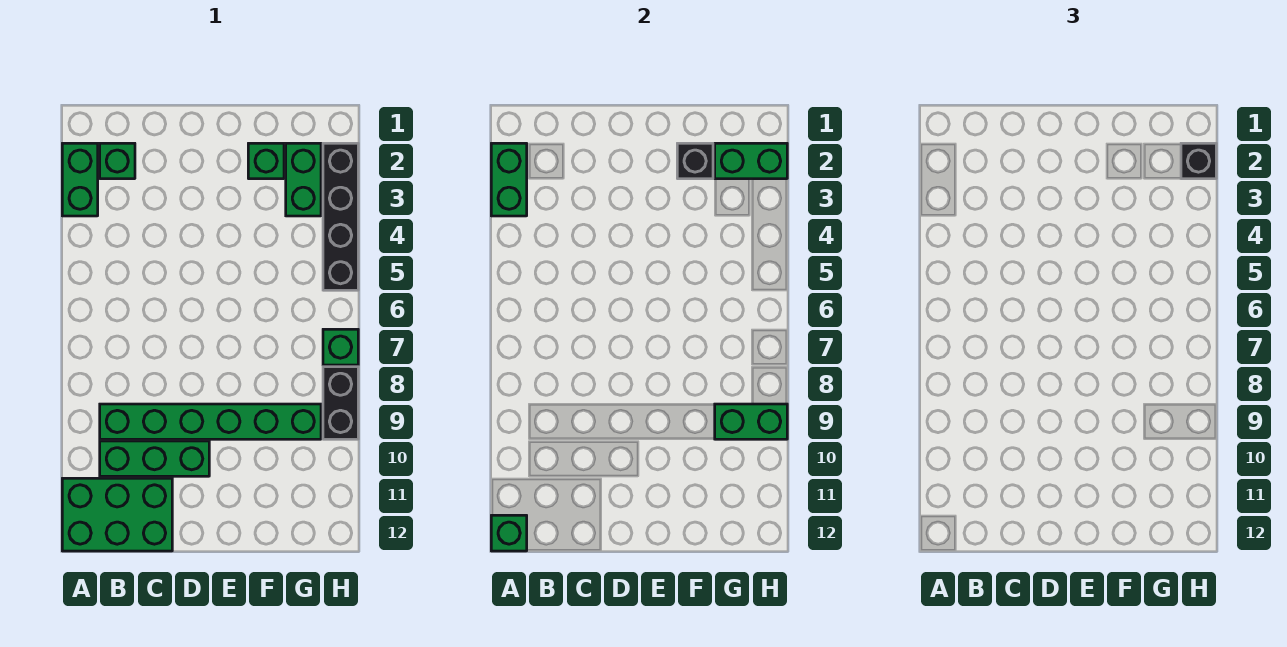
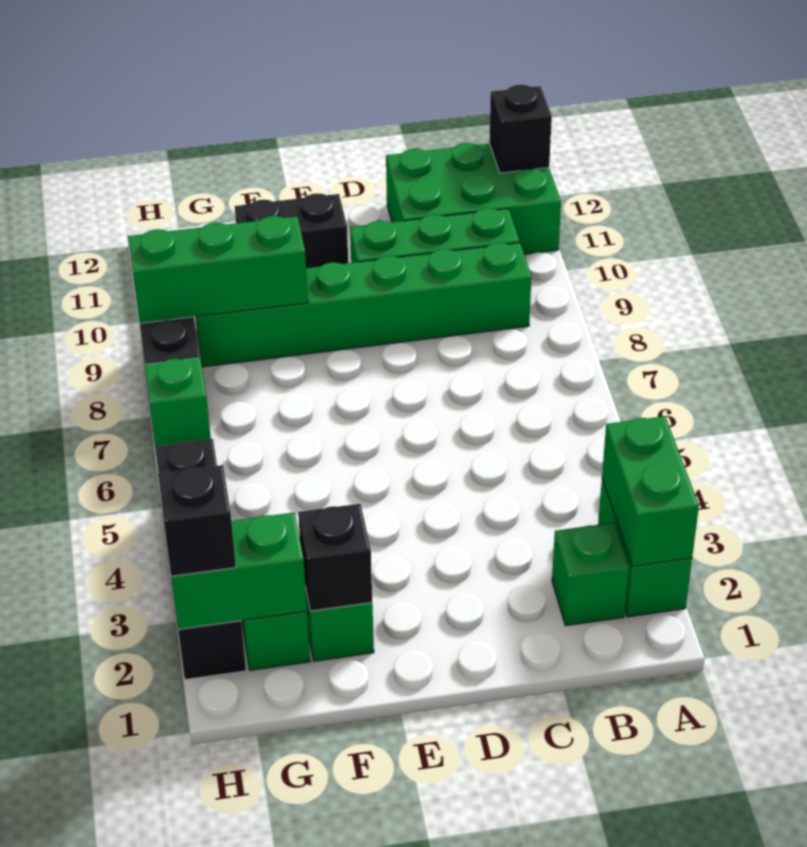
green brick A12 level 2 -> black brick A12 level 2
none -> black brick E11:F11 level 1
green brick G9:H9 level 2 -> green brick F9:H9 level 2

